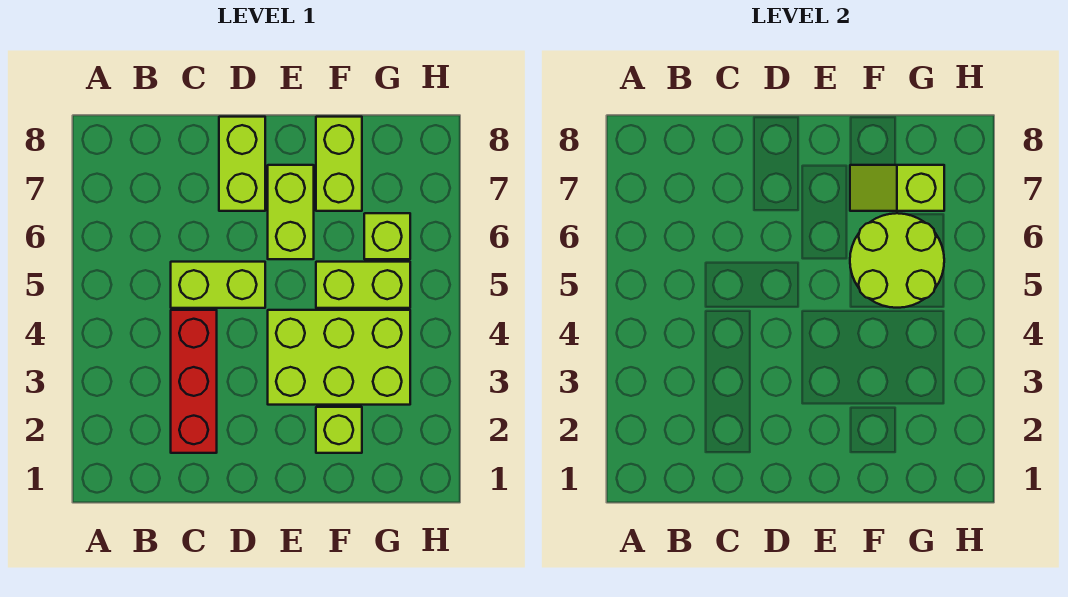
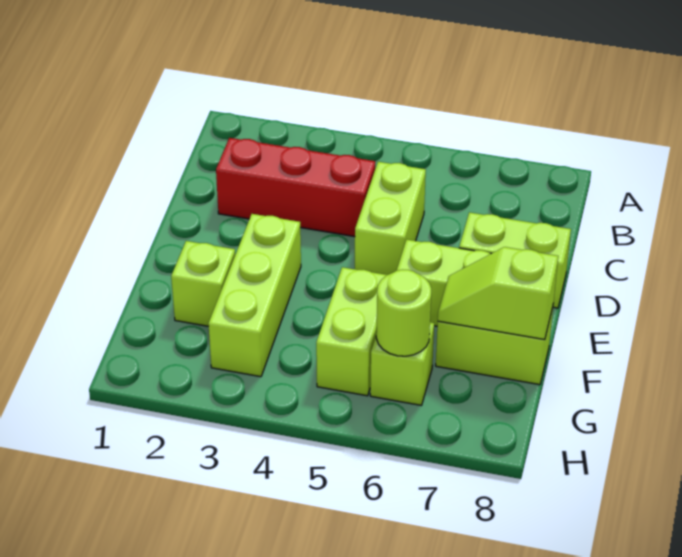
lime brick E3:G4 level 1 -> lime brick E3:G3 level 1
lime round brick F5:G6 level 2 -> lime round brick G6 level 2
lime slope F7:G7 level 2 top G -> lime slope F7:F8 level 2 top 8

